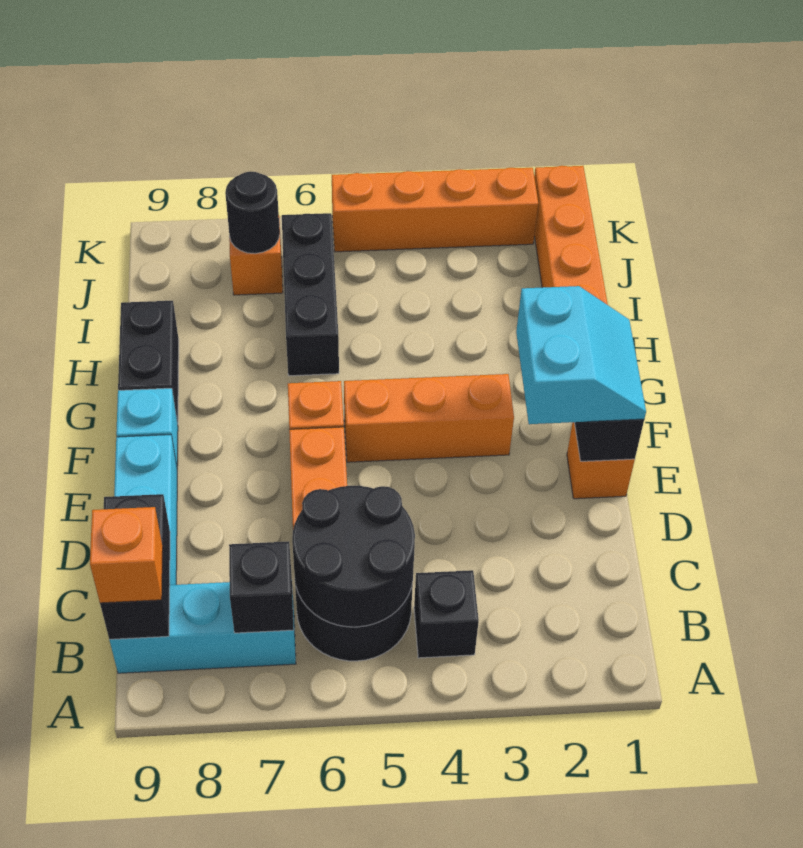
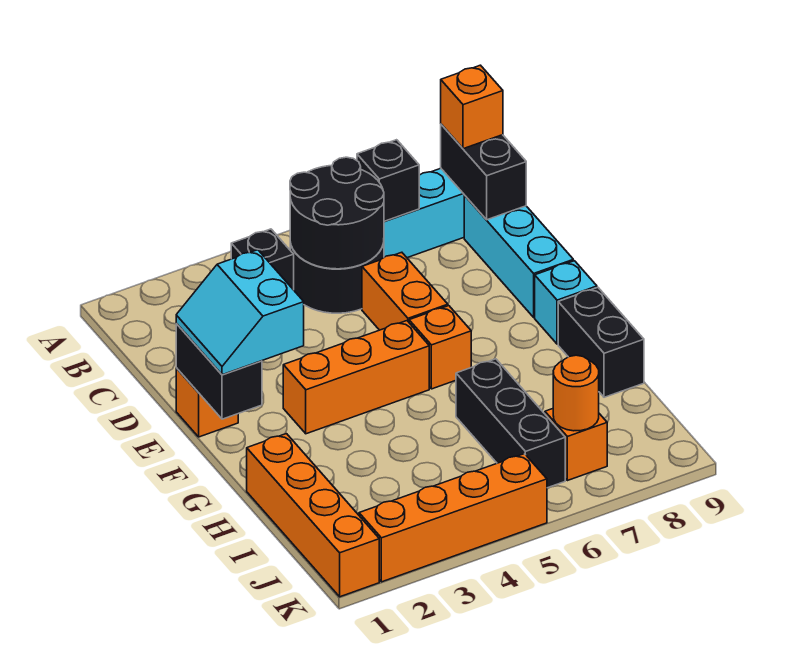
black round brick J7 level 2 -> orange round brick J7 level 2

